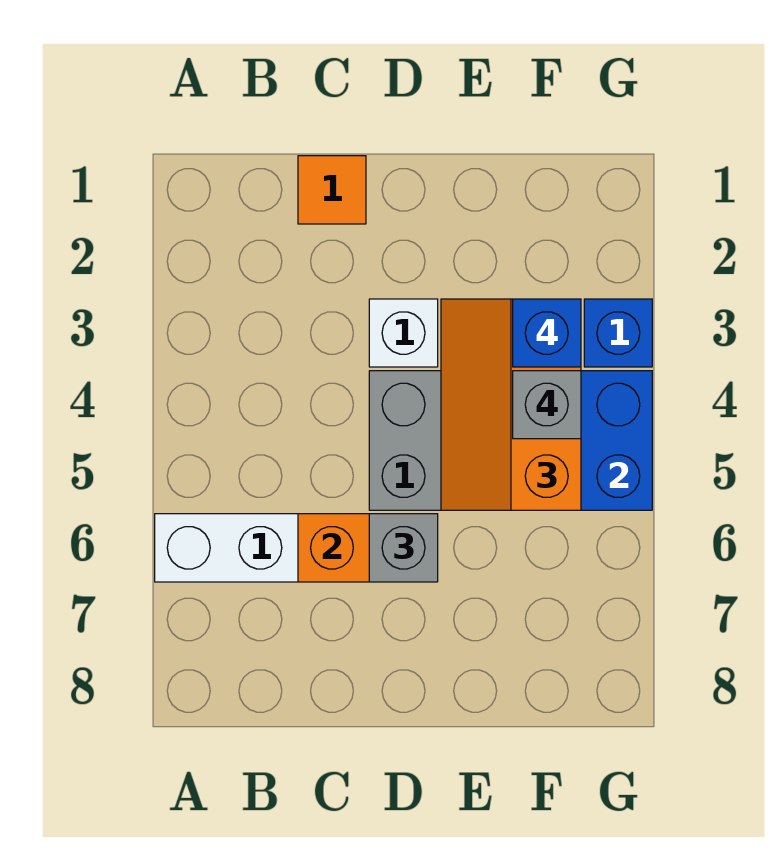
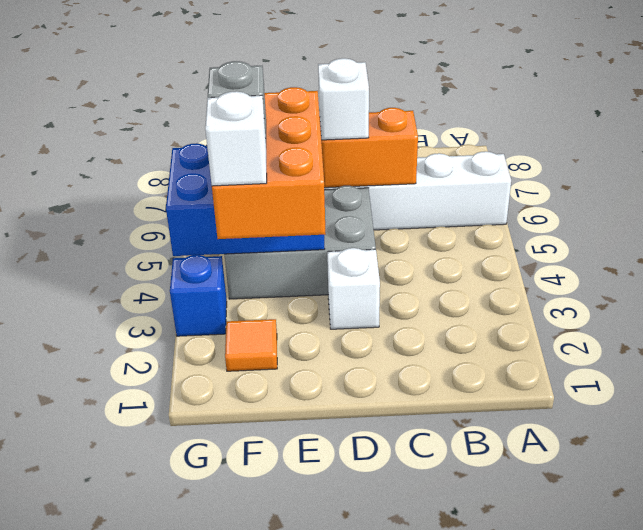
orange tile C1 level 1 -> orange tile F2 level 1
grey brick D6 level 3 -> white brick D6 level 3
orange slope E3:F5 level 3 top F -> orange brick E3:F5 level 3
blue brick F3 level 4 -> white brick F3 level 4

